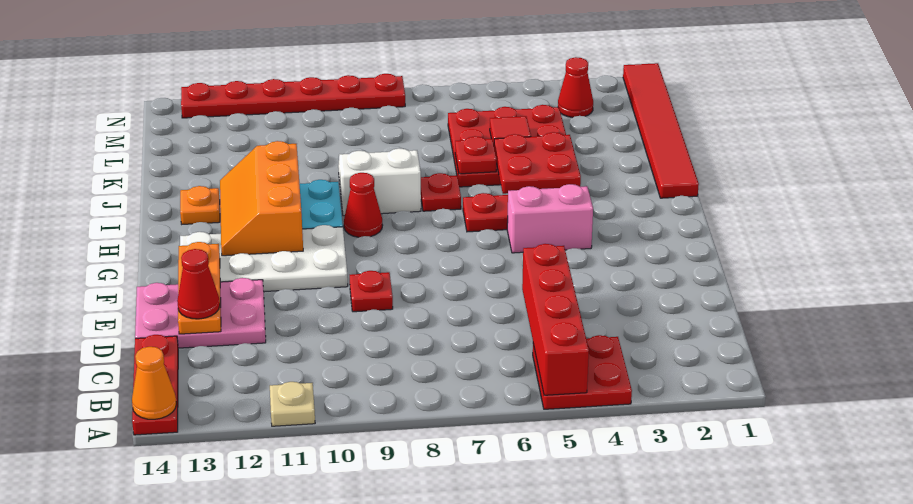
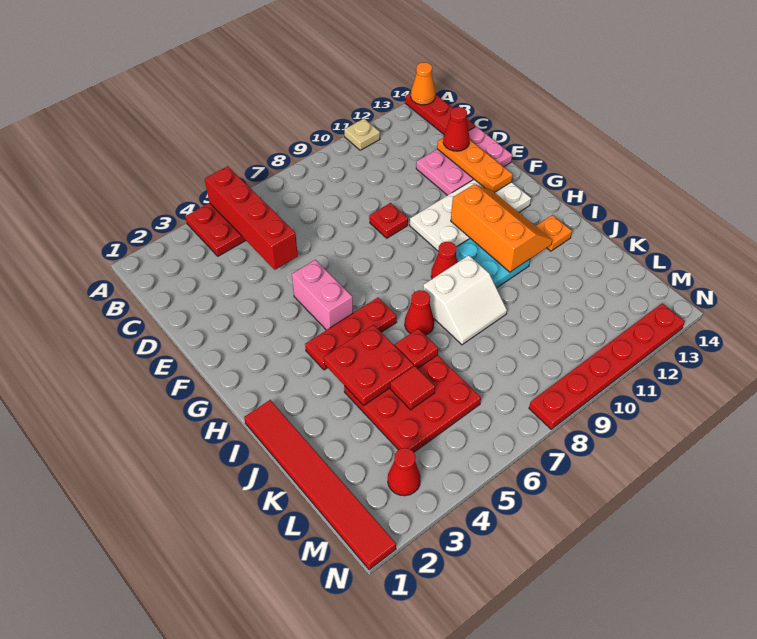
pink brick G4:G5 level 1 -> pink brick F5:G5 level 1
red plate I7 level 1 -> red cone I7 level 1

